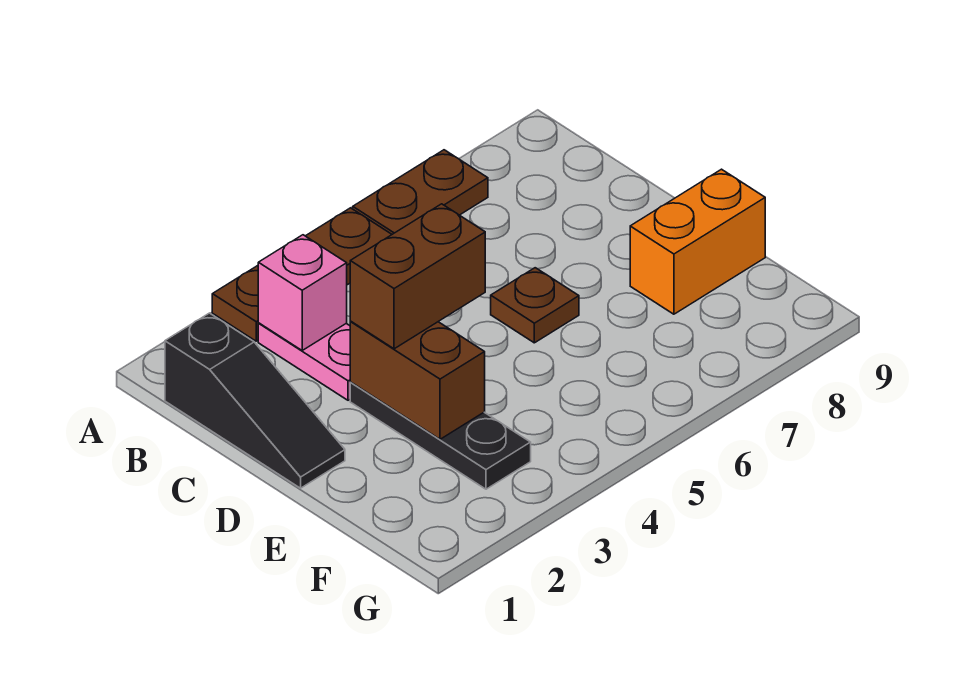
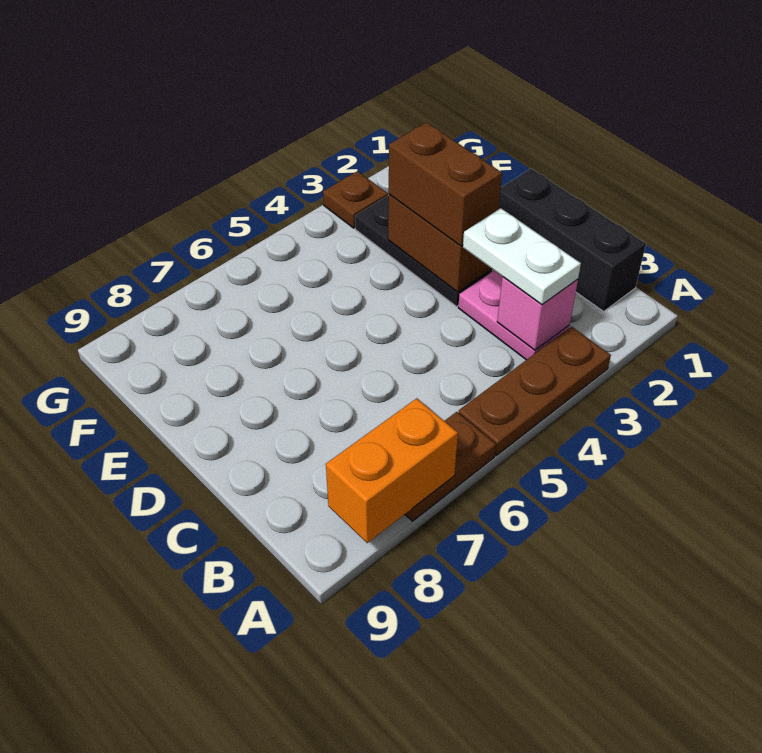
black slope B1:D1 level 1 top B -> black brick B1:D1 level 1
none -> white plate B3:C3 level 3
brown brick D3:D4 level 3 -> brown brick D3:E3 level 3
brown plate D6 level 1 -> brown plate G3 level 1
orange brick E8:E9 level 1 -> orange brick A7:A8 level 2

